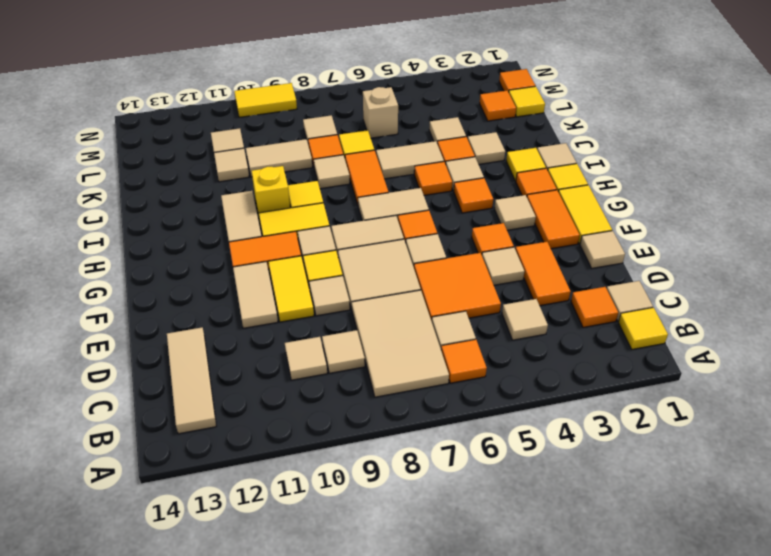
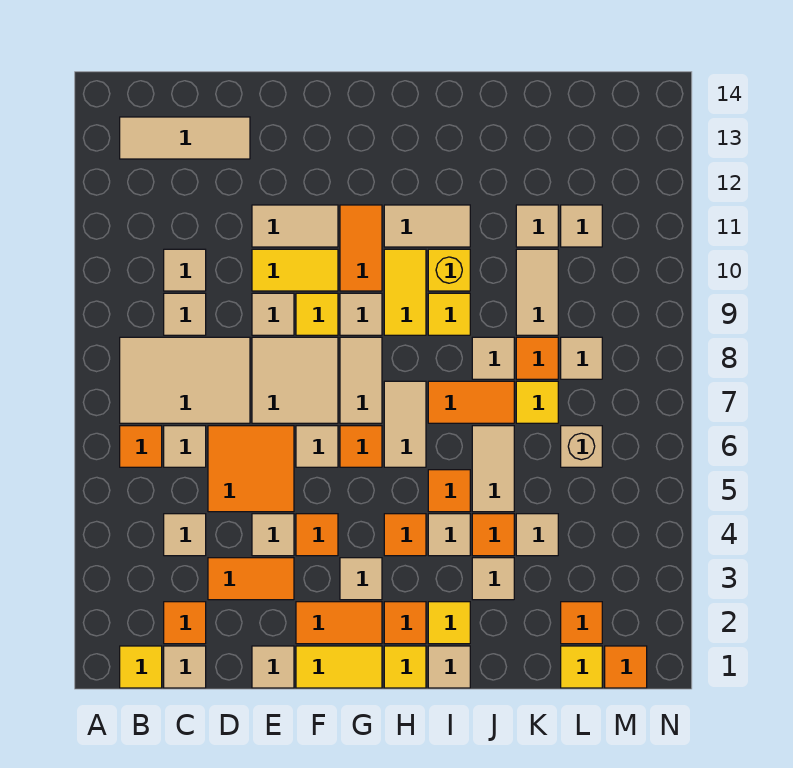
yellow tile N9:N10 level 1 -> none

